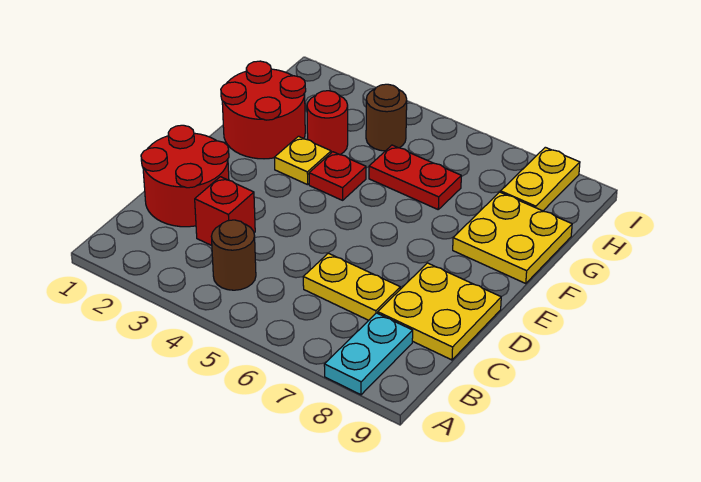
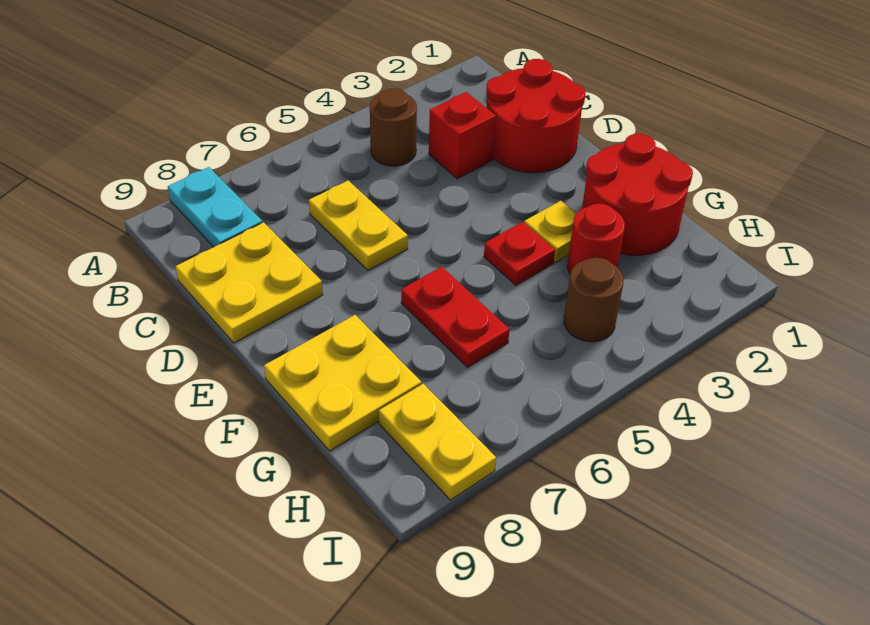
yellow plate C6:C7 level 1 -> yellow plate C6:D6 level 1
red plate G5:G6 level 1 -> red plate F6:G6 level 1

